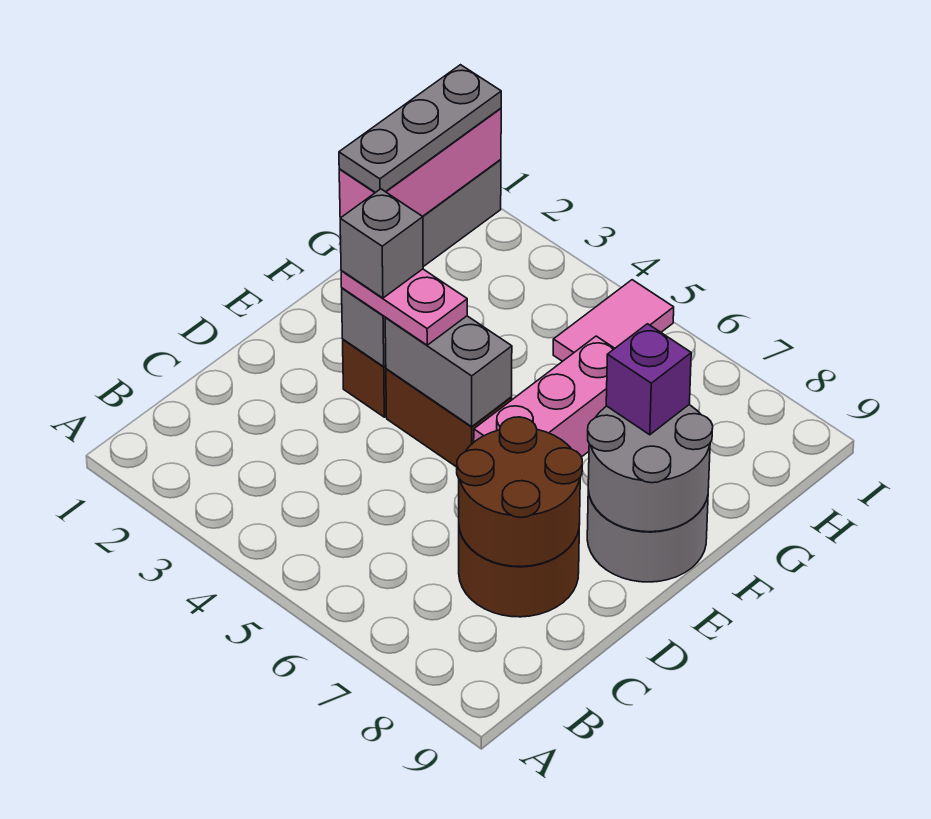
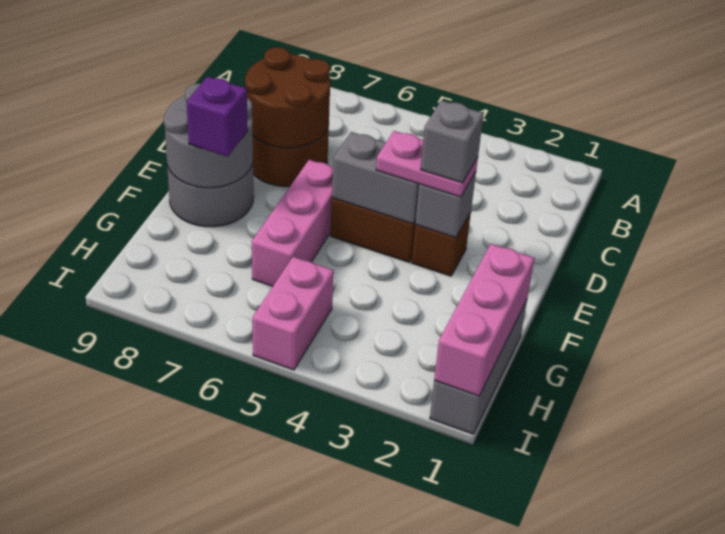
grey plate G1:I1 level 3 -> none
pink tile H5:I5 level 1 -> pink brick H5:I5 level 1

